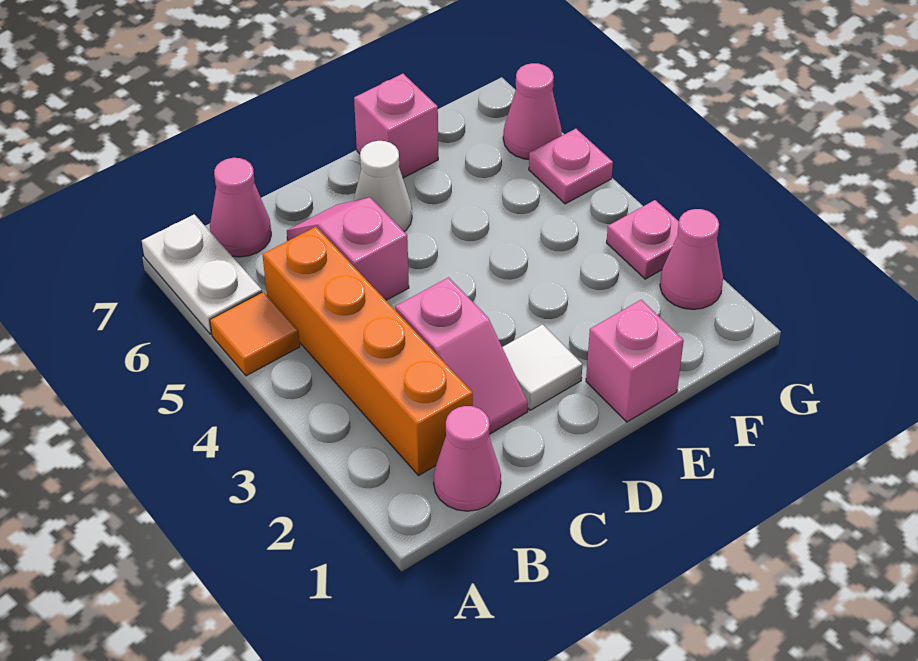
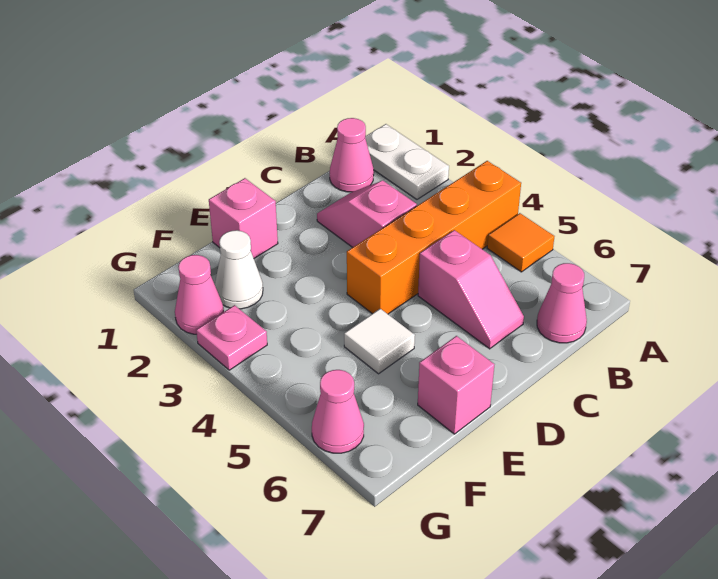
white plate A6:A7 level 1 -> white plate A1:A2 level 1
orange brick B2:B5 level 1 -> orange brick A4:D4 level 1
white tile D2 level 1 -> white tile E5 level 1
white cone D6 level 1 -> white cone F2 level 1
pink plate G5 level 1 -> none

